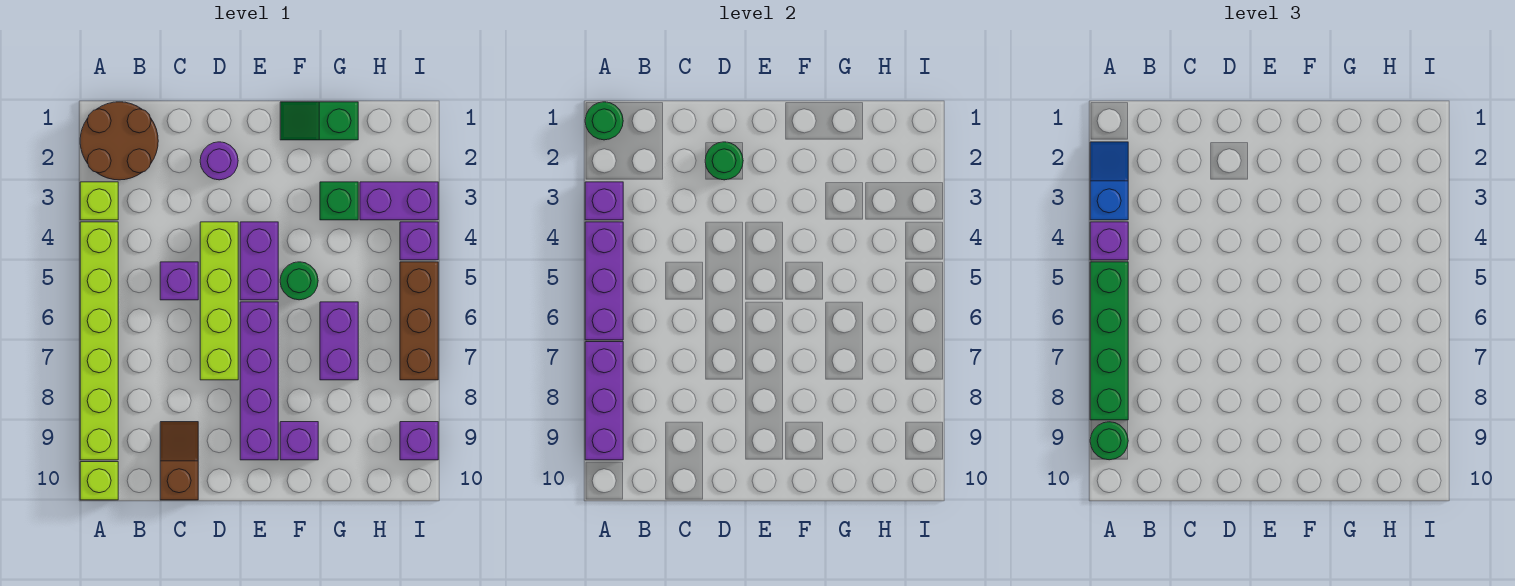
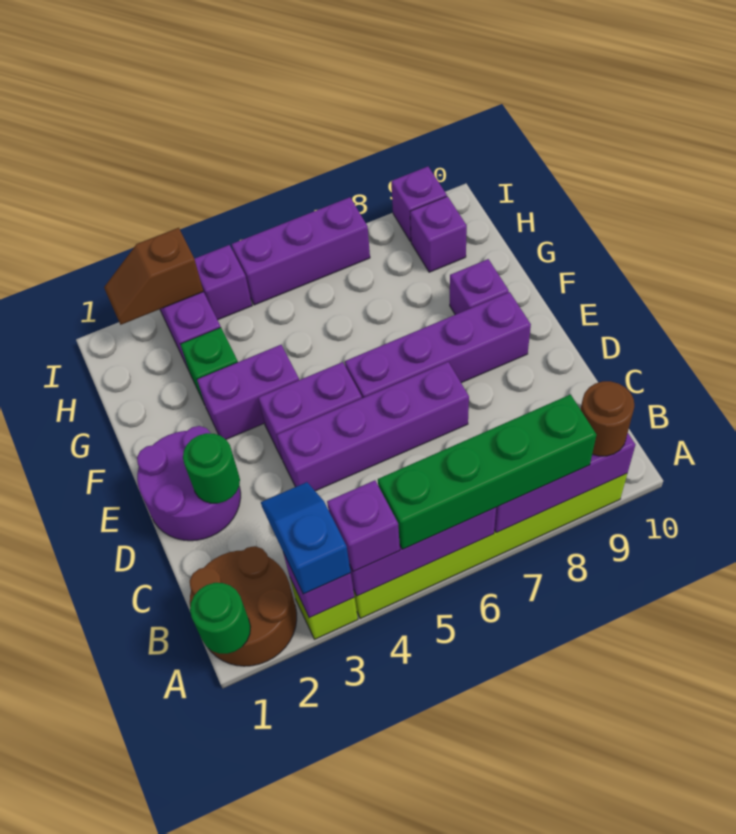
blue slope A2:A3 level 3 top 3 -> blue slope A3:B3 level 3 top A
green round brick A9 level 3 -> brown round brick A9 level 3
lime brick A10 level 1 -> none
purple brick C5 level 1 -> purple brick H9 level 1
brown slope C9:C10 level 1 top 10 -> brown slope I2:I3 level 2 top 3
purple round brick D2 level 1 -> purple round brick D1:E2 level 1
lime brick D4:D7 level 1 -> purple brick D4:D7 level 1
green slope F1:G1 level 1 top G -> none
green round brick F5 level 1 -> none
purple brick G6:G7 level 1 -> purple brick F3:F4 level 1
brown brick I5:I7 level 1 -> purple brick I5:I7 level 1

